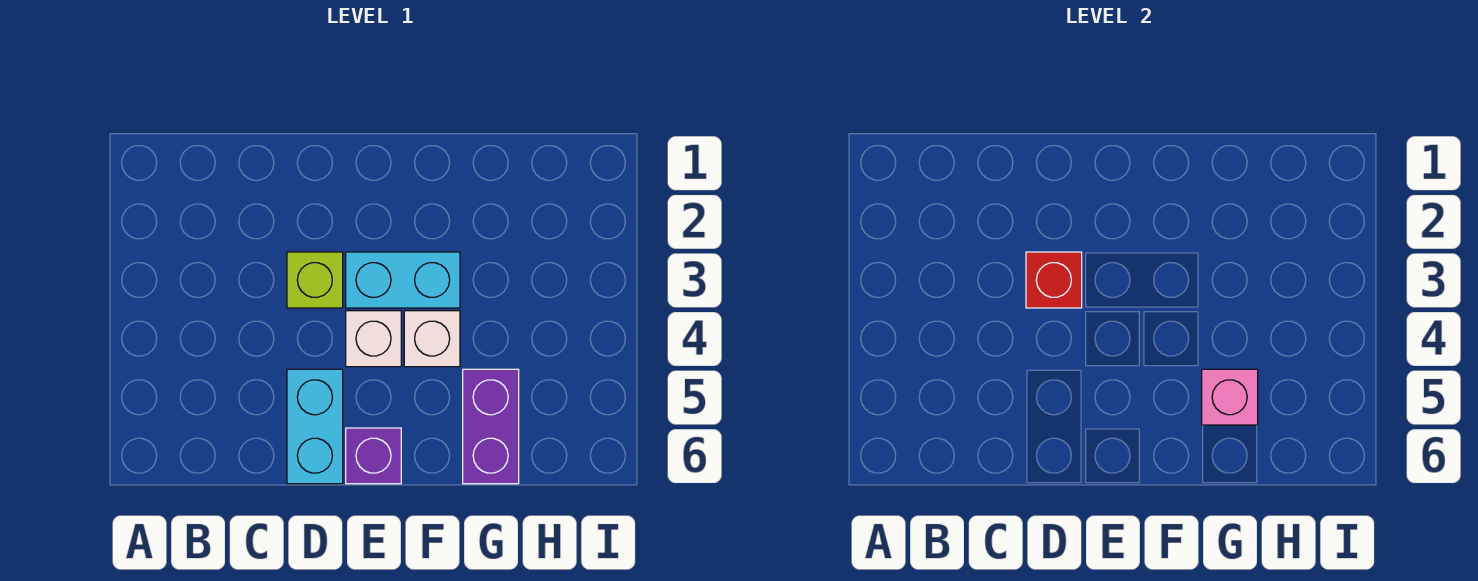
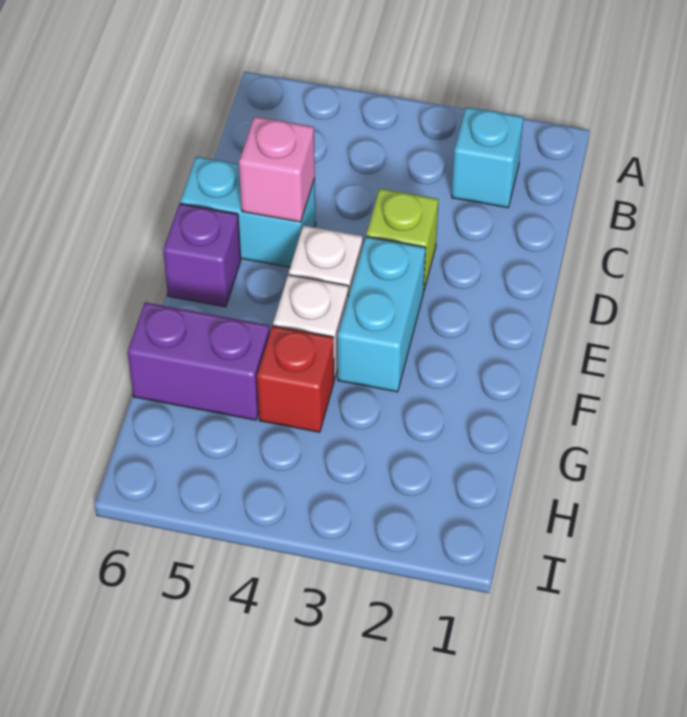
none -> cyan brick B2 level 1
red brick D3 level 2 -> red brick G4 level 1
pink brick G5 level 2 -> pink brick D5 level 2

